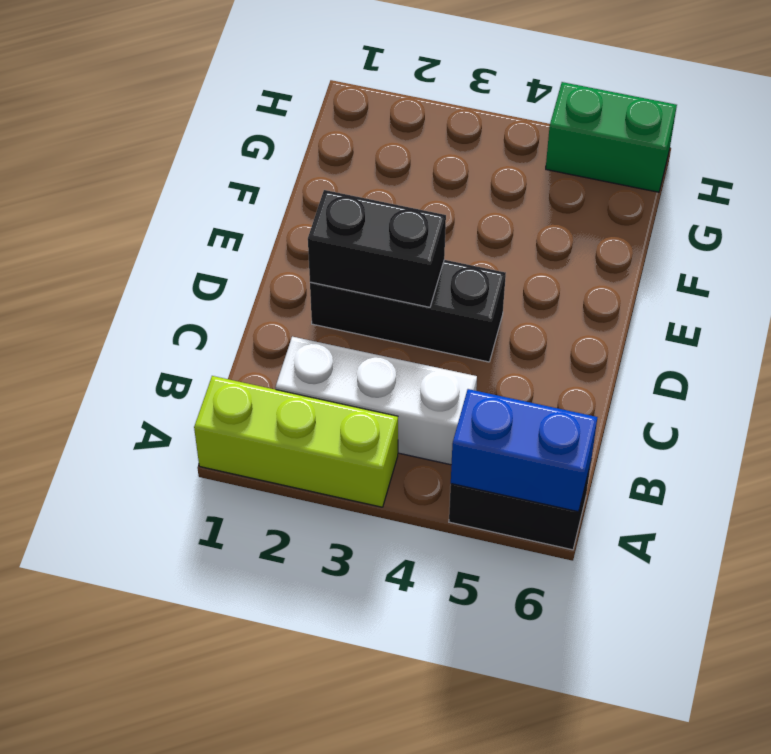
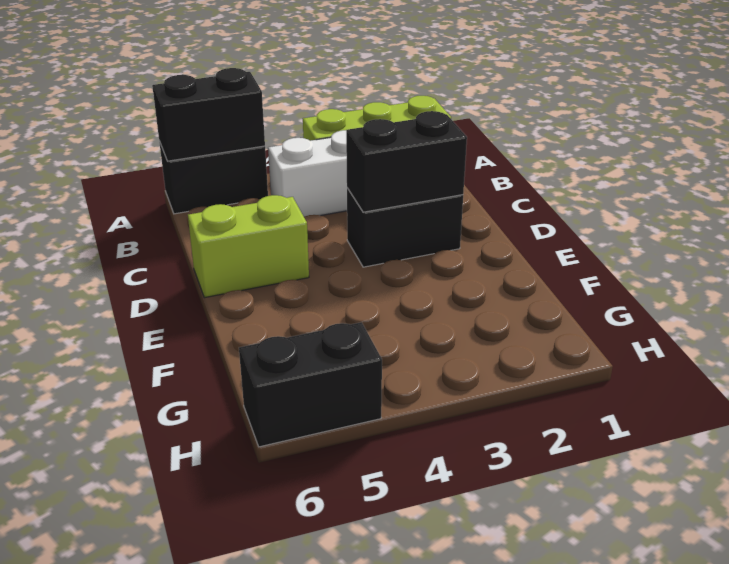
blue brick A5:A6 level 2 -> black brick A5:A6 level 2
black brick D2:D4 level 1 -> black brick D2:D3 level 1
none -> lime brick D5:D6 level 1
green brick H5:H6 level 1 -> black brick H5:H6 level 1

